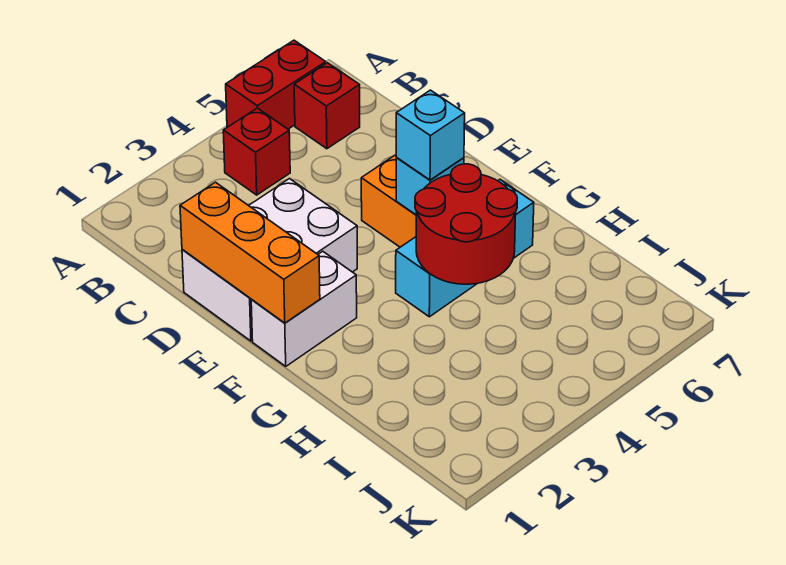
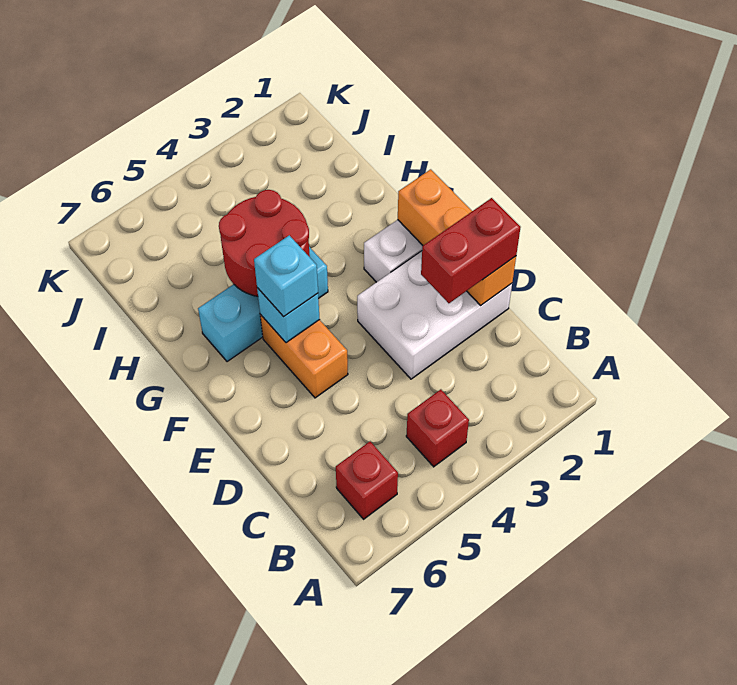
red brick A5:A6 level 1 -> red brick D1:D2 level 3

